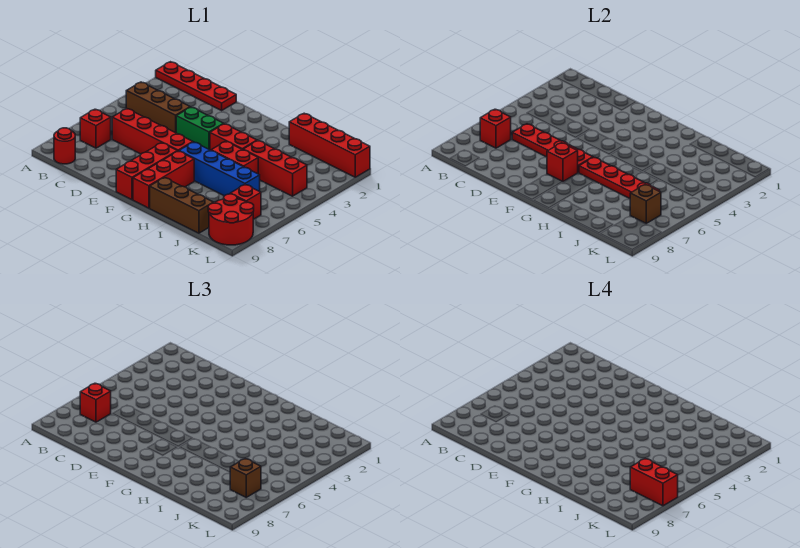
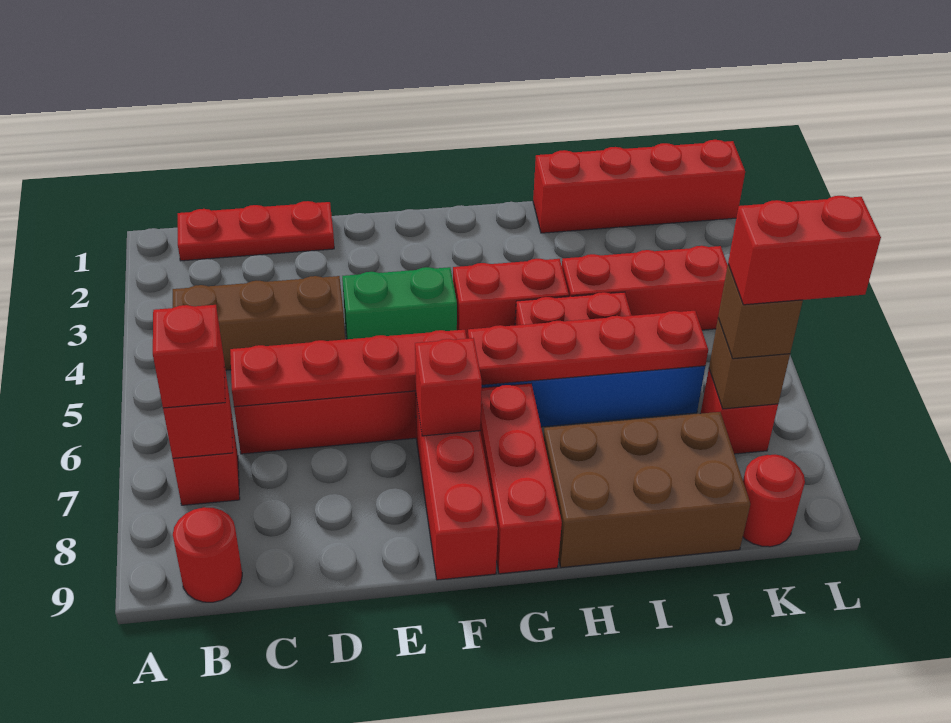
red plate A1:D1 level 1 -> red plate B1:D1 level 1
brown brick H9:J9 level 1 -> brown brick H8:J9 level 1
red round brick K8:L9 level 1 -> red round brick K9 level 1

